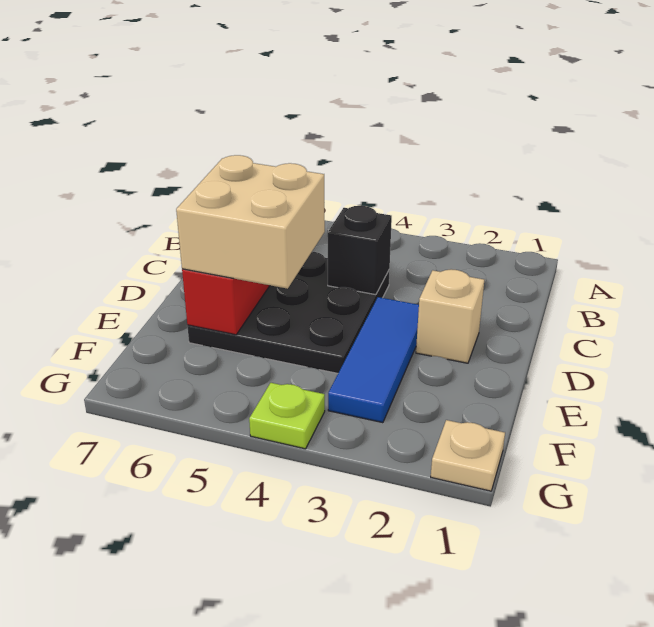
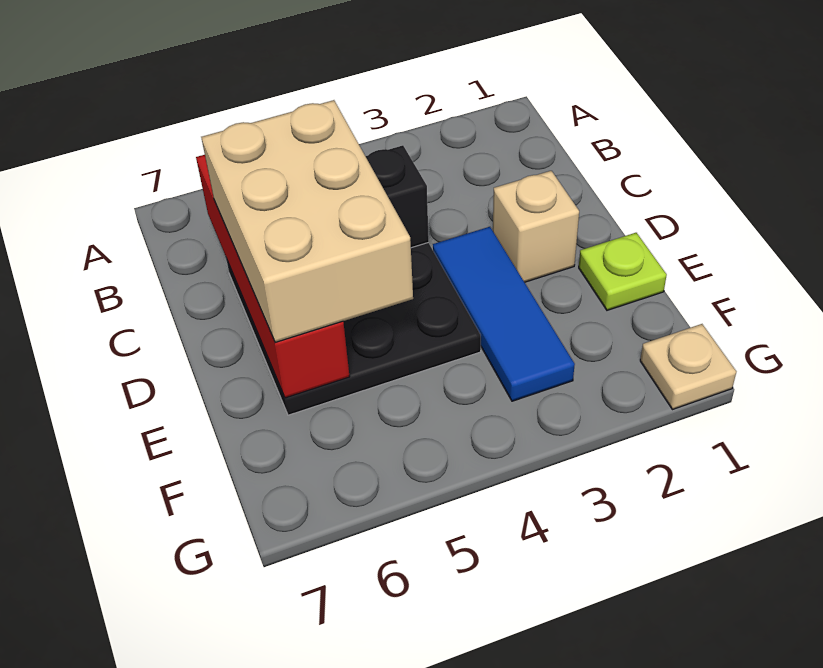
tan brick D5:E6 level 3 -> tan brick C5:E6 level 3
lime plate G4 level 1 -> lime plate E1 level 1

